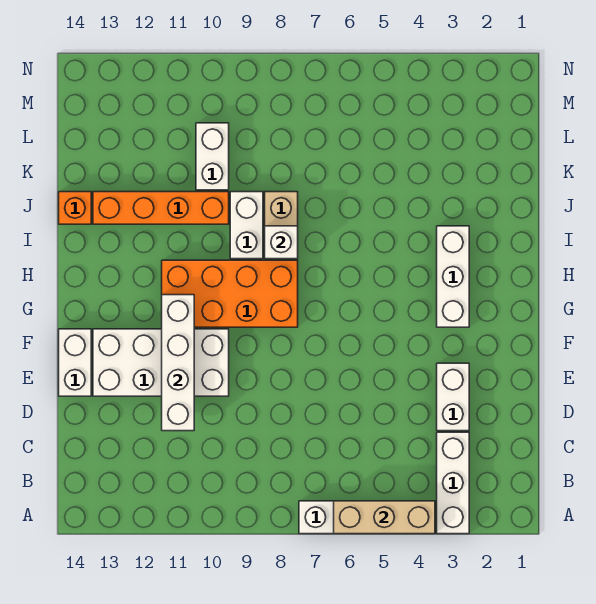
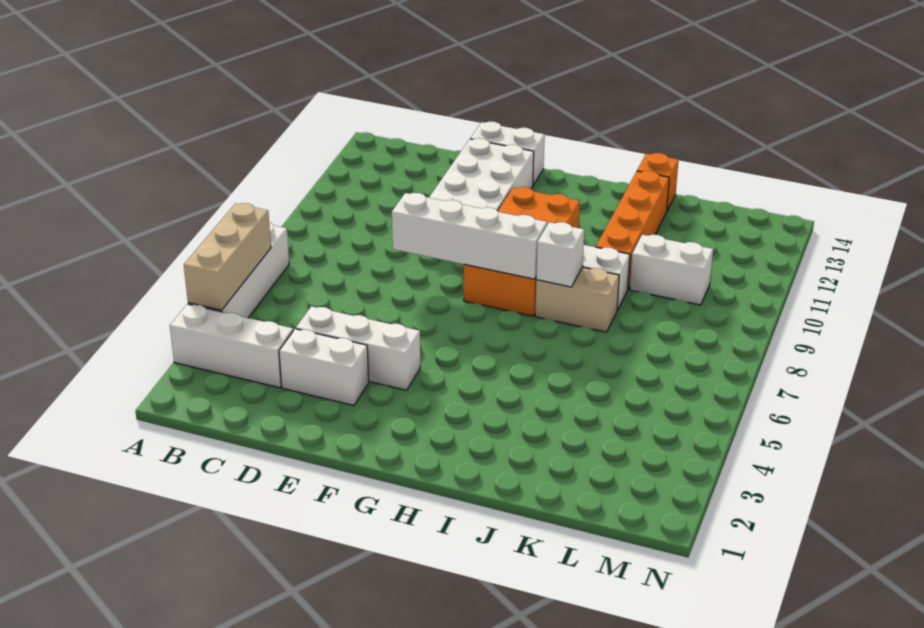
white brick D11:G11 level 2 -> white brick E8:H8 level 2
white brick G3:I3 level 1 -> white brick D4:F4 level 1

